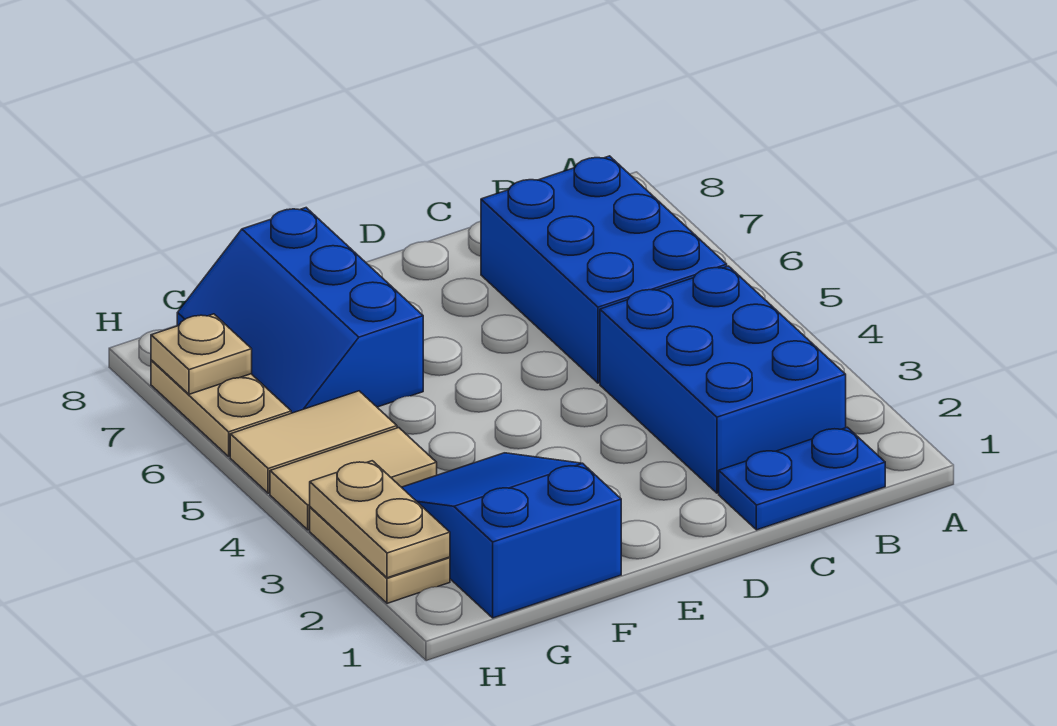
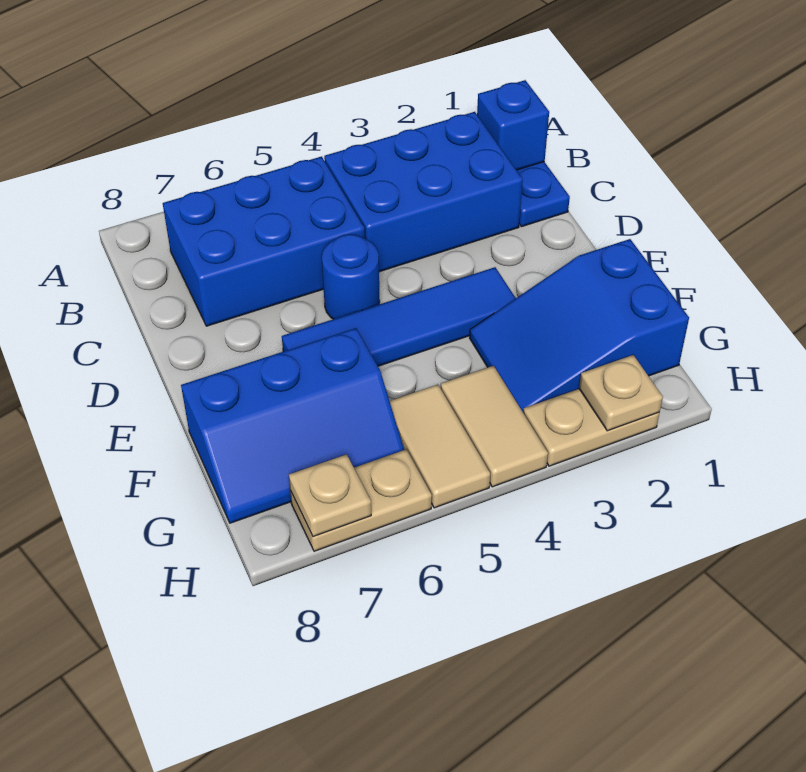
none -> blue brick B1 level 2
none -> blue round brick D5 level 1
none -> blue tile E3:E6 level 1
tan plate H2:H3 level 2 -> tan plate H2 level 2

